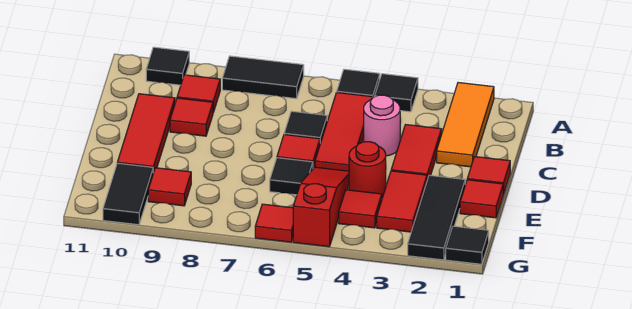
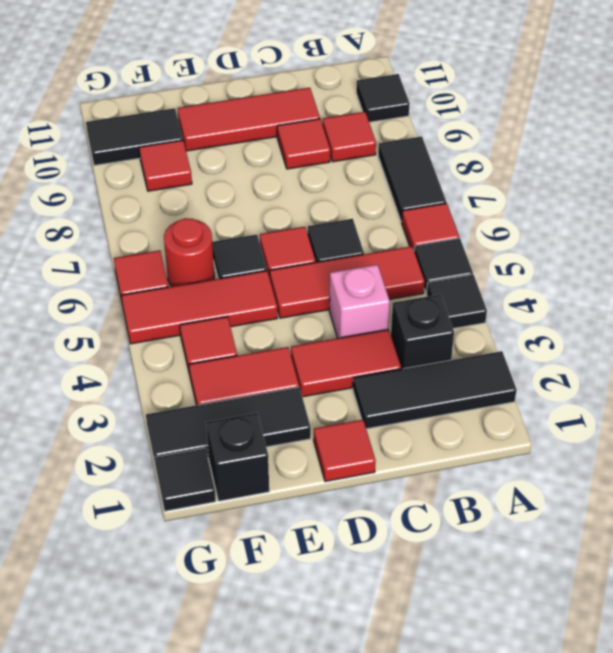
orange tile A2:C2 level 1 -> black tile A2:C2 level 1
none -> black brick B3 level 1
pink round brick C4 level 1 -> pink brick C4 level 1
red tile E1 level 1 -> red tile A6 level 1
red round brick E4 level 1 -> red round brick F6 level 1
red slope E5:G5 level 1 top G -> red tile E5:G5 level 1
none -> black brick F1 level 1

